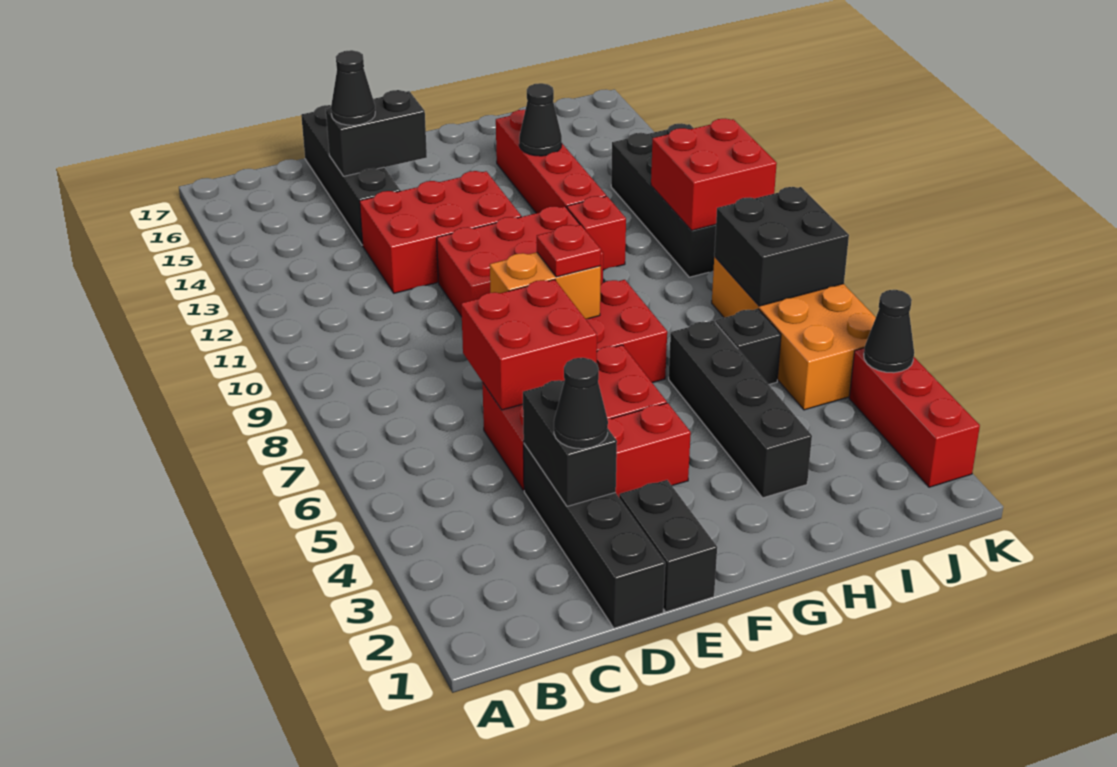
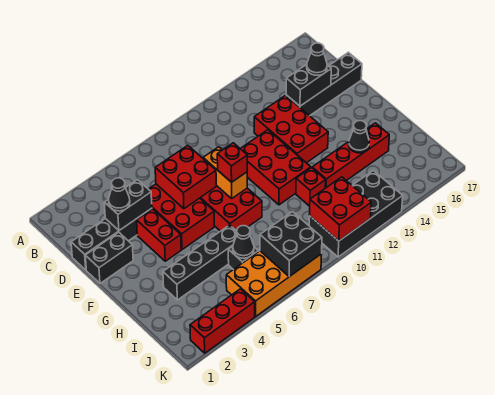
black brick D15:E15 level 2 -> black brick D14:D15 level 2
red plate F8 level 3 -> red brick F8 level 3
black cone K4 level 2 -> black cone I6 level 2

